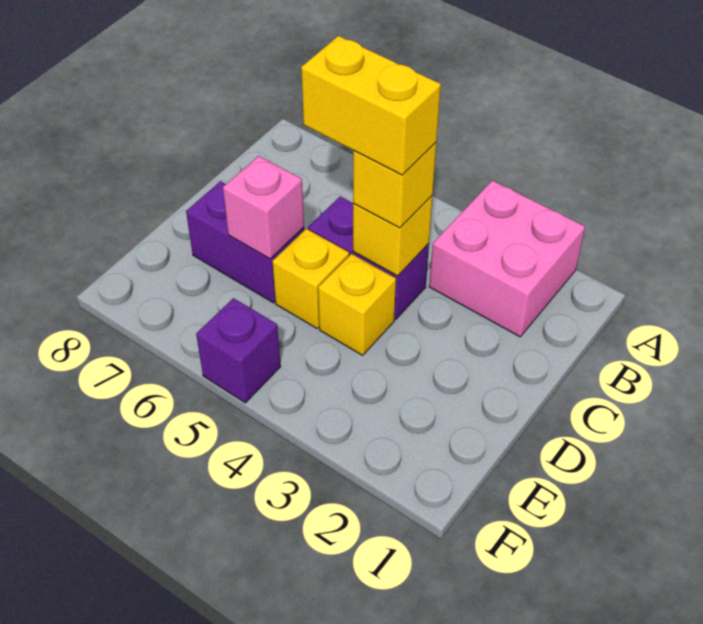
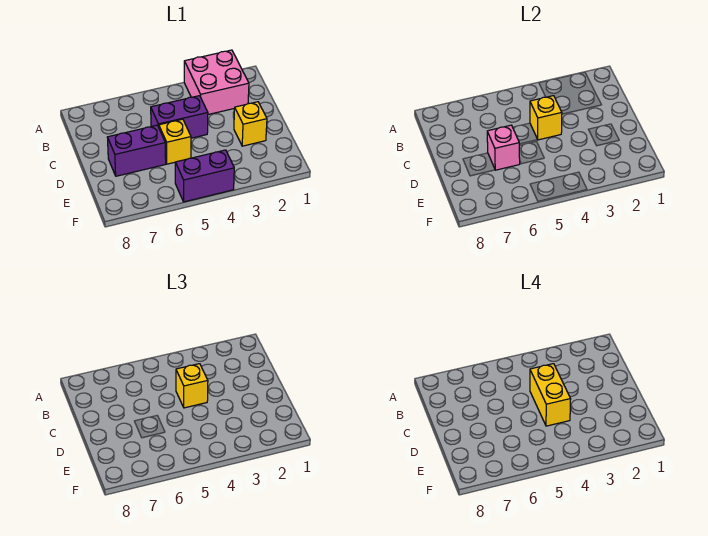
yellow brick C4:C5 level 4 -> yellow brick C4:D4 level 4
yellow brick D4 level 1 -> yellow brick D2 level 1
purple brick F5 level 1 -> purple brick F4:F5 level 1

